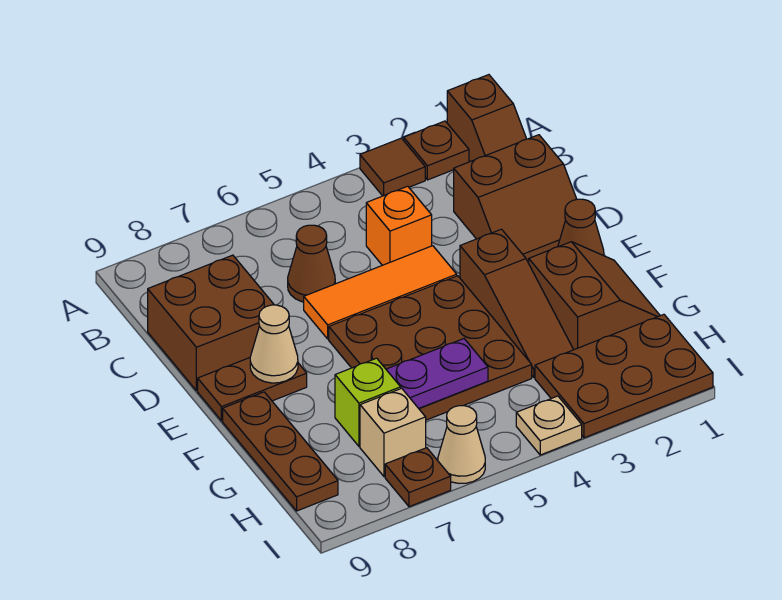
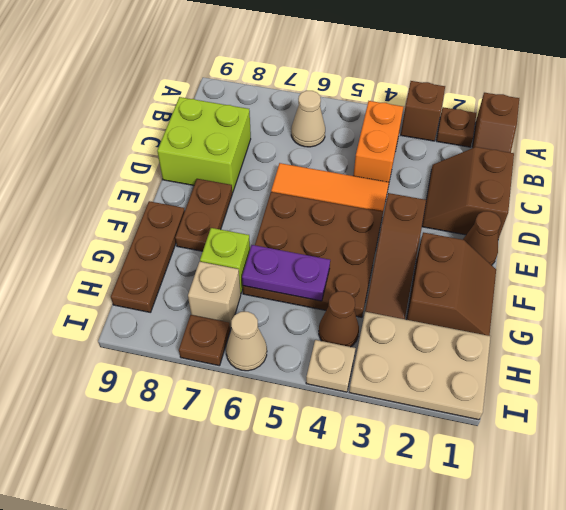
brown tile A3 level 1 -> brown brick A3 level 1
brown slope C1:D2 level 1 top C -> brown slope C1:D2 level 1 top 1
orange brick C4 level 1 -> orange brick B4:C4 level 1
brown cone C6 level 1 -> brown cone H4 level 1
brown brick C8:D9 level 1 -> lime brick C8:D9 level 1
brown plate E8:E9 level 1 -> brown plate E8:F8 level 1
tan cone E8 level 2 -> tan cone B6 level 1
brown plate H1:I3 level 1 -> tan plate H1:I3 level 1

